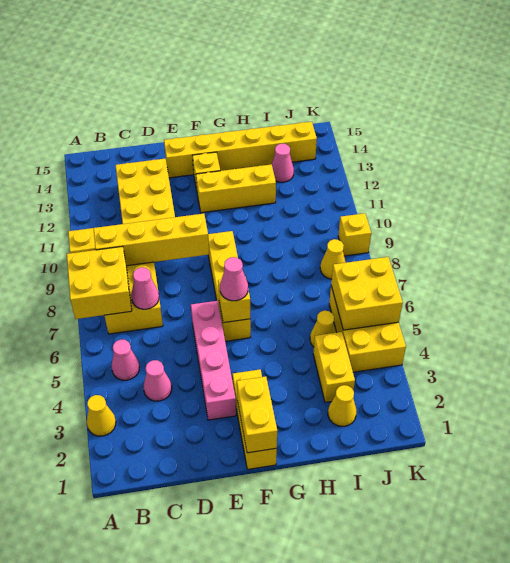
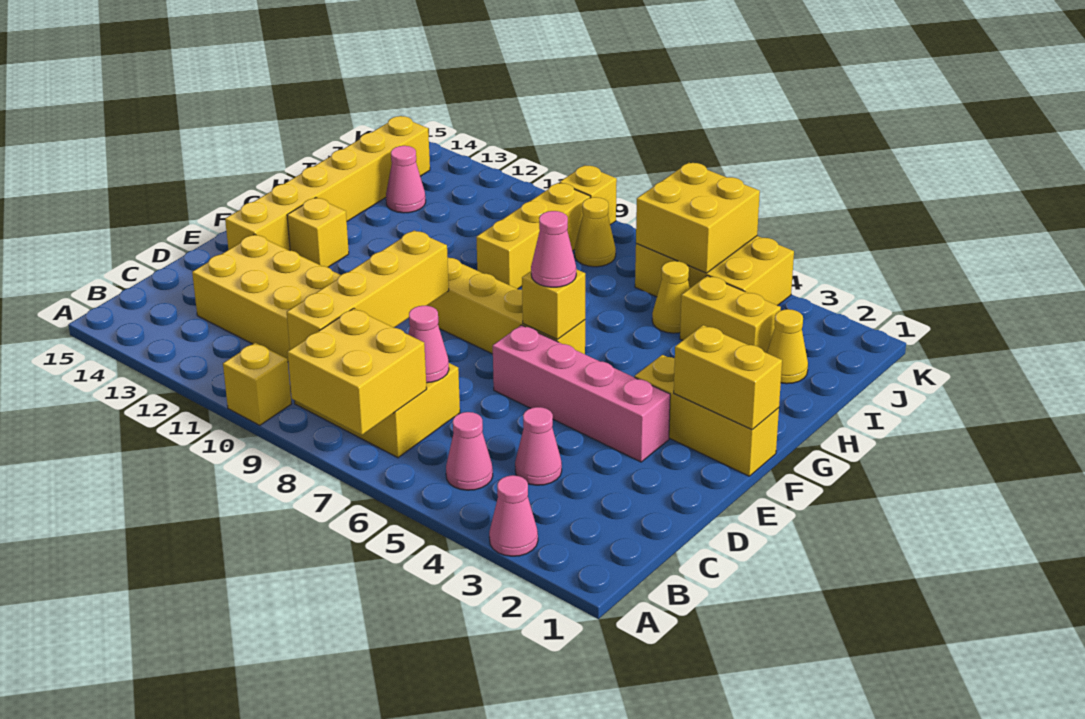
yellow cone A3 level 1 -> pink cone A3 level 1
yellow brick F12:H12 level 1 -> yellow brick H9:J9 level 1

